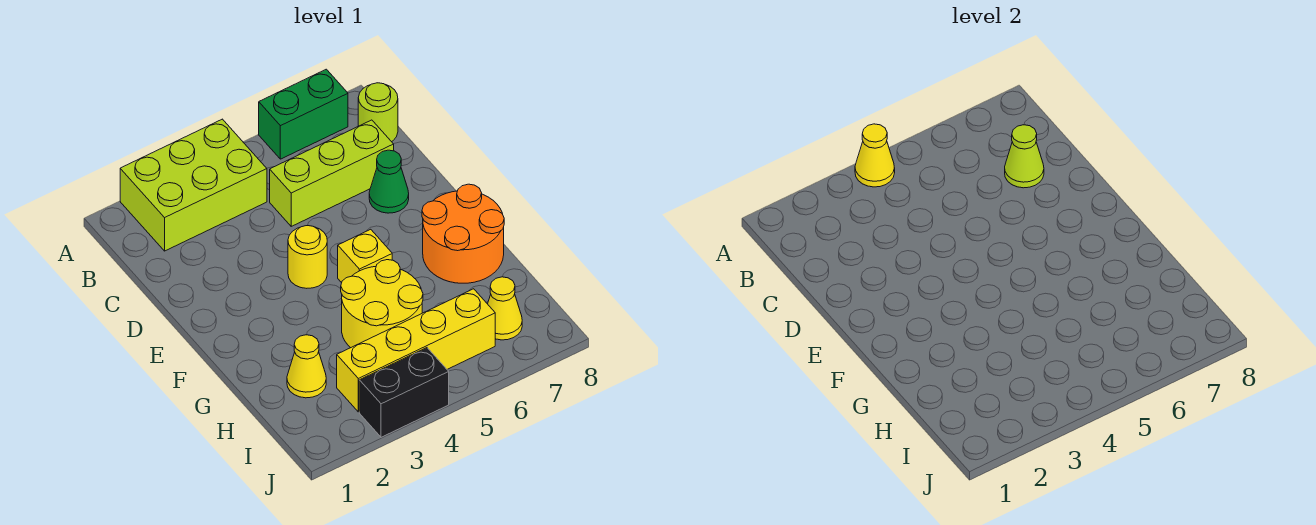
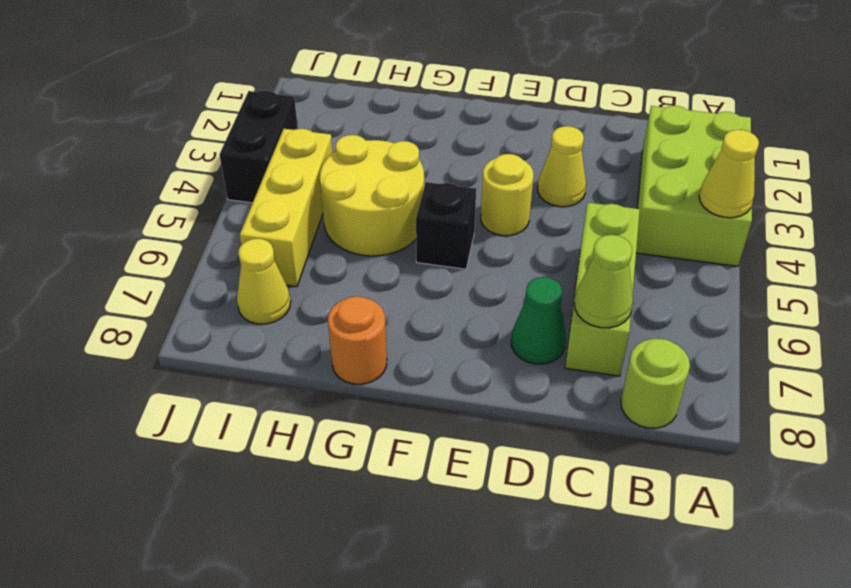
green brick A6:A7 level 1 -> none
yellow brick F5 level 1 -> black brick F5 level 1
orange round brick F7:G8 level 1 -> orange round brick G8 level 1
yellow cone H2 level 1 -> yellow cone D3 level 1
yellow brick I3:I6 level 1 -> yellow brick I4:I6 level 1

